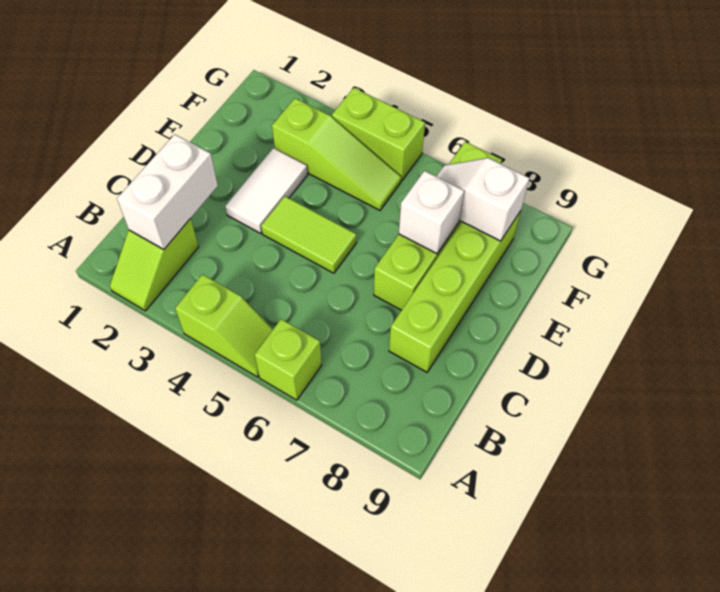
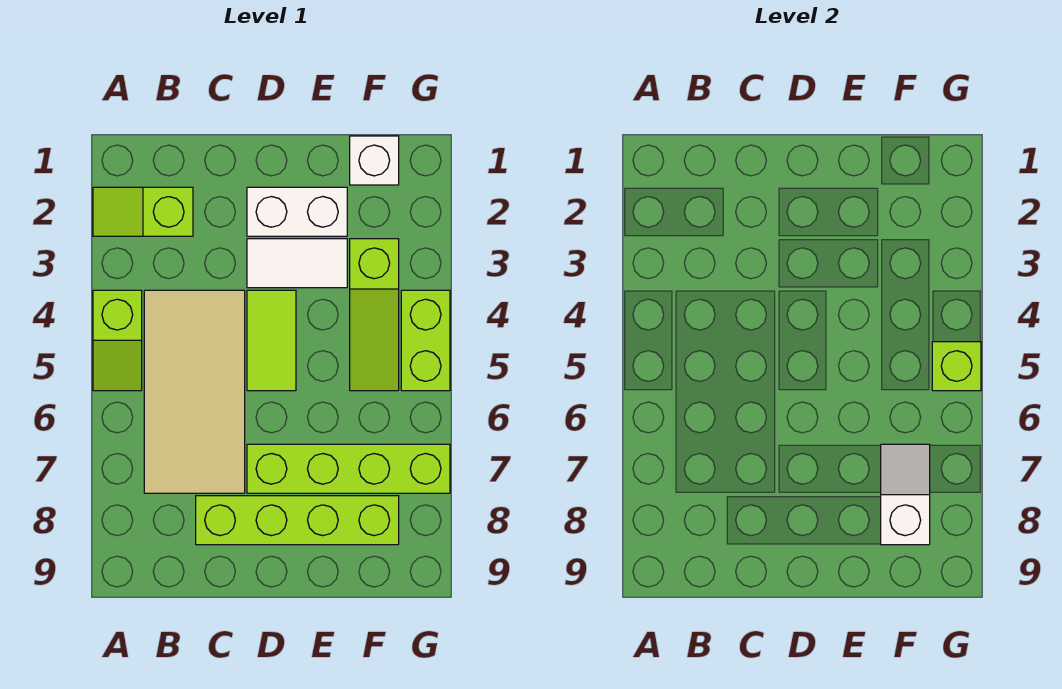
lime brick A6 level 1 -> lime brick G5 level 2
white brick B2:C2 level 2 -> white brick D2:E2 level 1
none -> tan tile B4:C7 level 1
white brick E7 level 2 -> white brick F1 level 1

